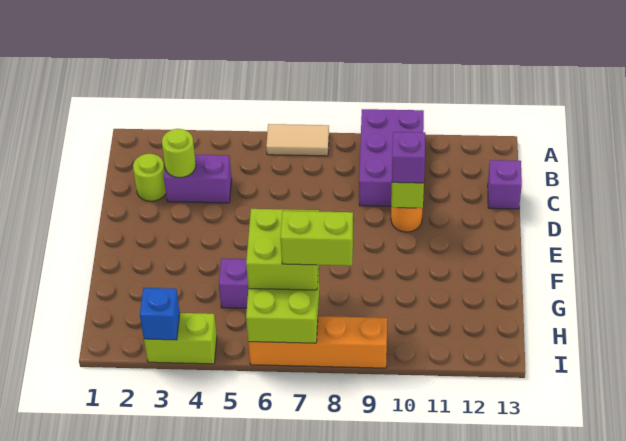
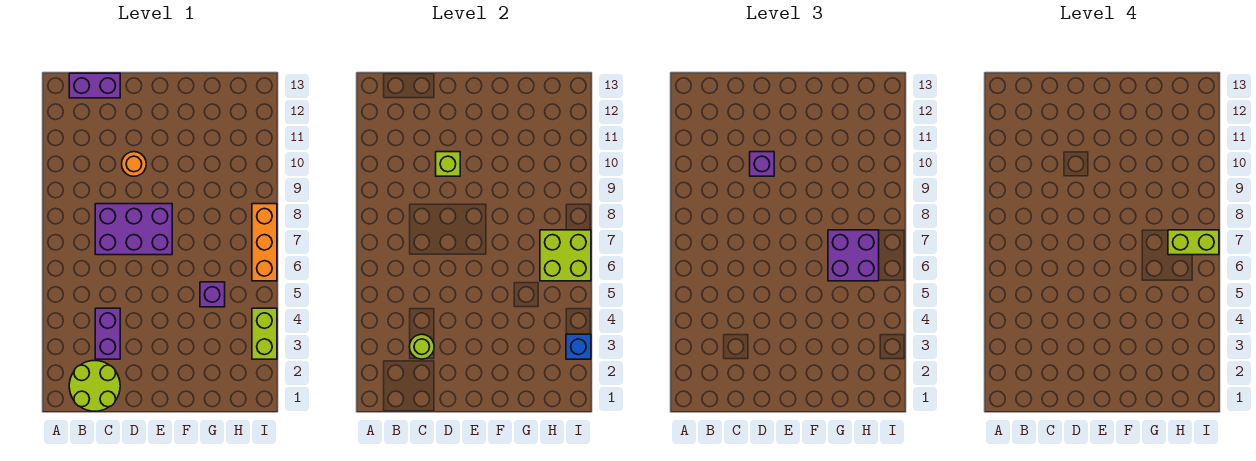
tan tile A6:A7 level 1 -> none
purple brick A9:C10 level 1 -> purple brick C7:E8 level 1
lime round brick C2 level 1 -> lime round brick B1:C2 level 1
purple brick C13 level 1 -> purple brick B13:C13 level 1
lime brick G6:H7 level 3 -> purple brick G6:H7 level 3
lime brick H7:H8 level 4 -> lime brick H7:I7 level 4
orange brick I6:I9 level 1 -> orange brick I6:I8 level 1

